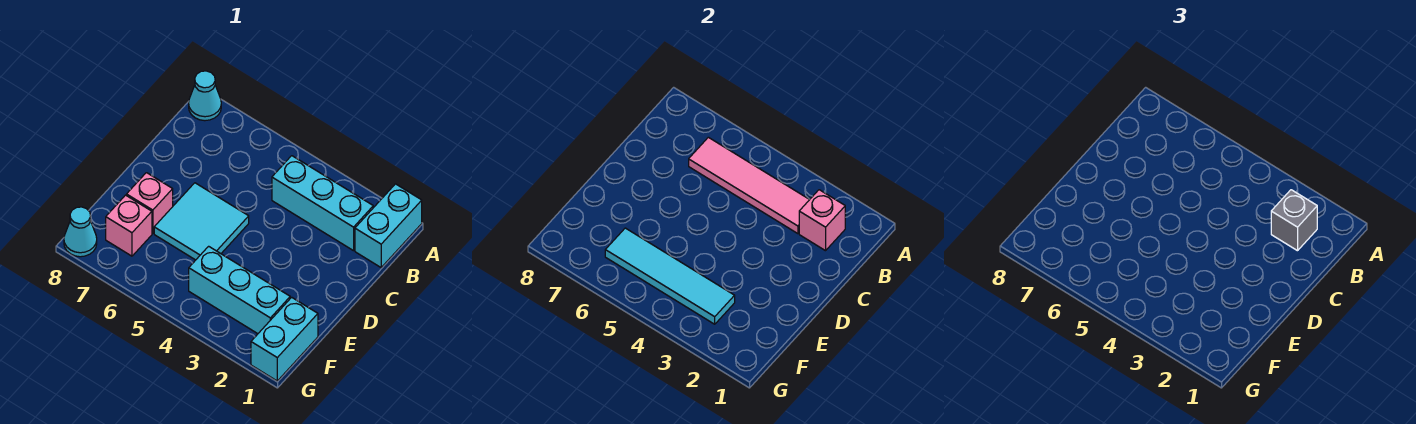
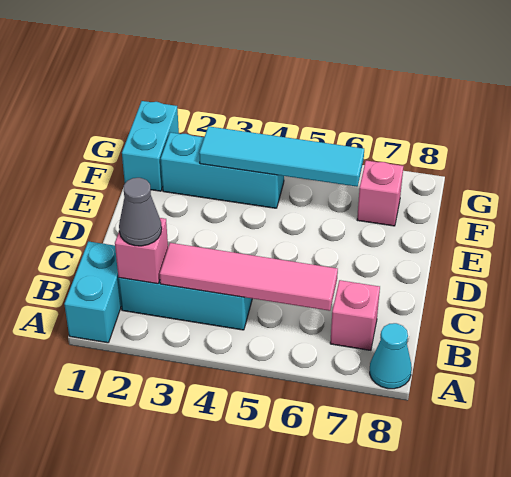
grey brick B2 level 3 -> grey cone B2 level 3
cyan tile D5:E6 level 1 -> none
pink brick E7 level 1 -> pink brick B7 level 1
cyan cone G8 level 1 -> none

